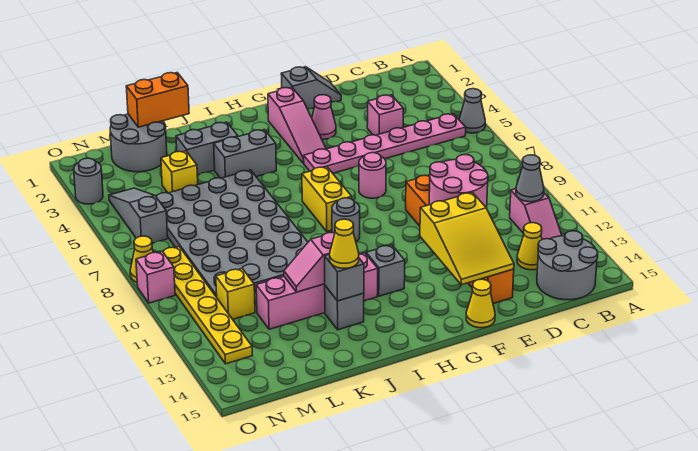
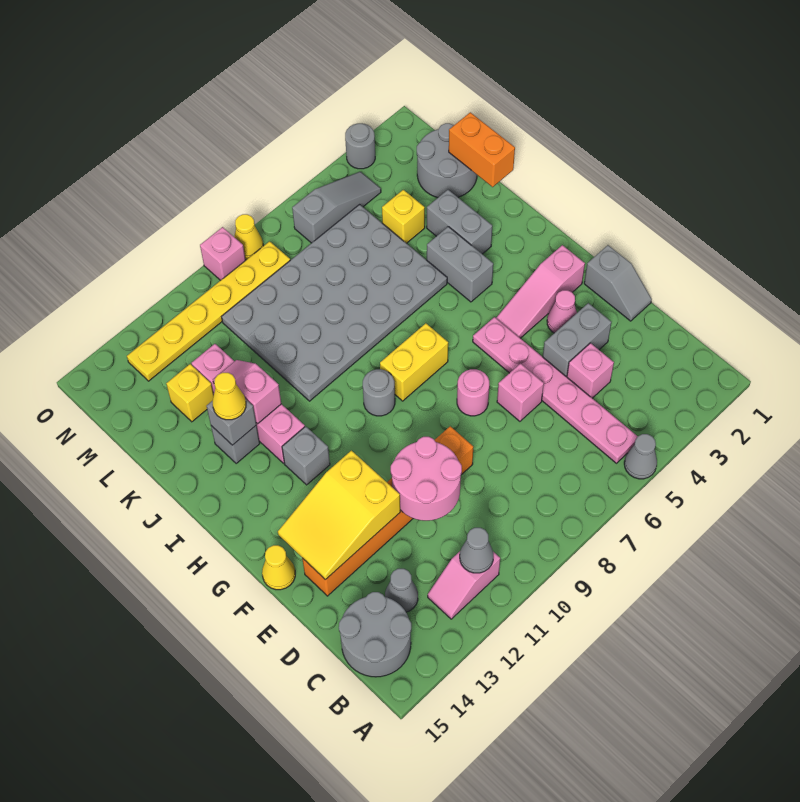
yellow cone C13 level 1 -> grey cone C13 level 1
none -> grey brick E3:E4 level 1
none -> pink brick E6 level 1
yellow brick M11 level 1 -> yellow brick L13 level 1

